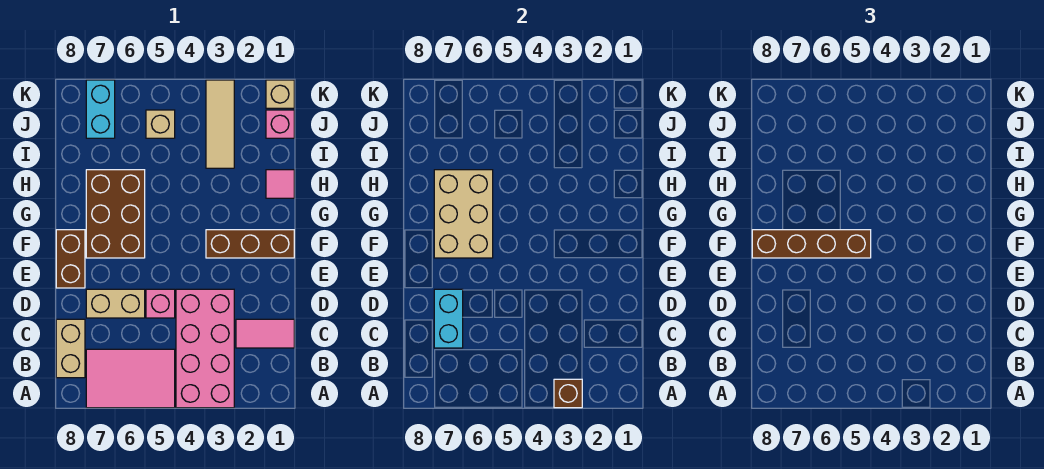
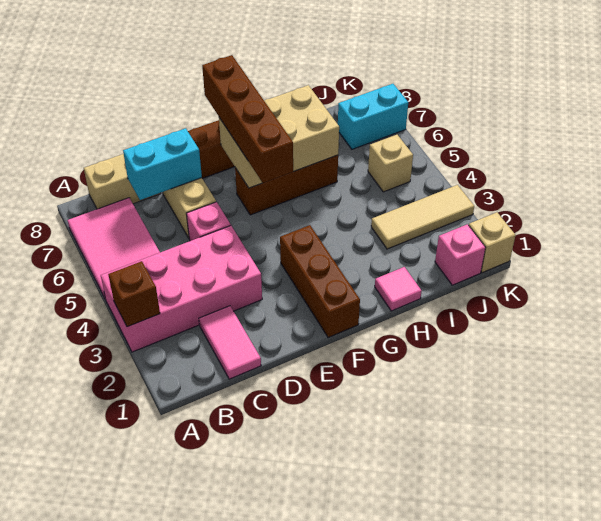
brown brick F6:H7 level 1 -> brown brick F6:H6 level 1

